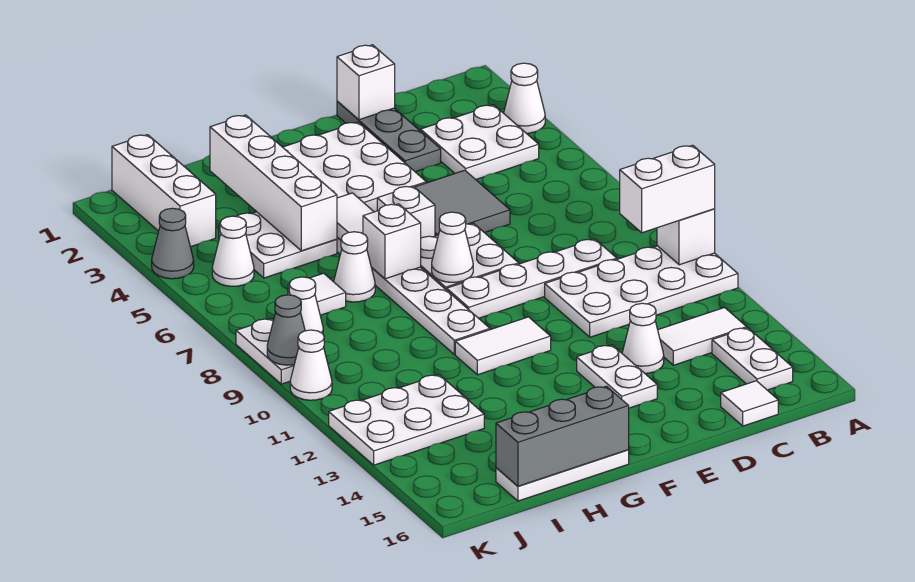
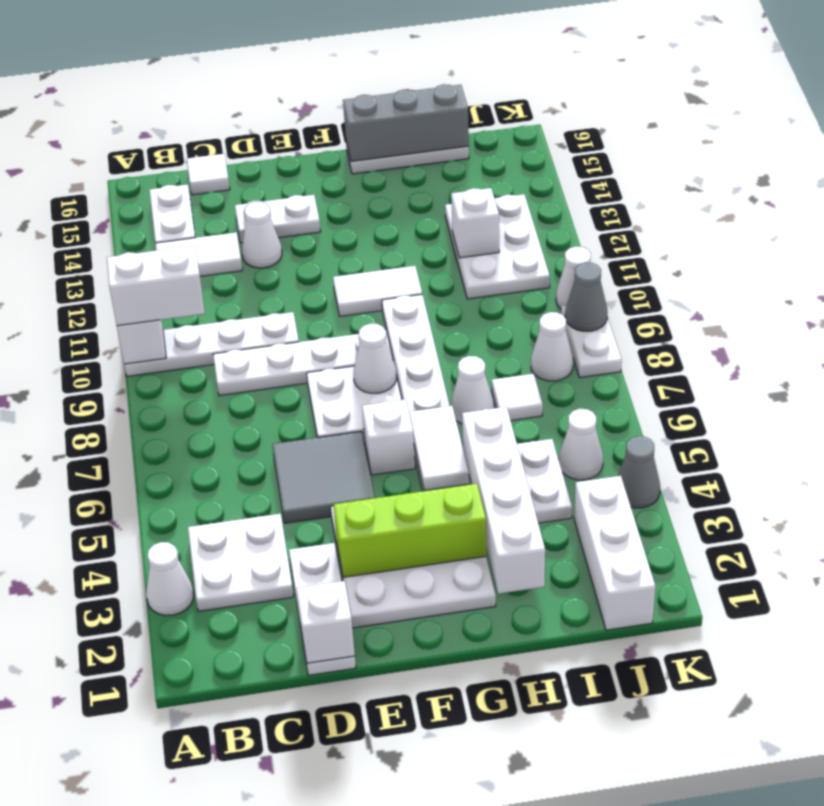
white plate A10:D11 level 1 -> white plate A10:D10 level 1
grey plate D1:D3 level 1 -> white plate D1:D3 level 1
none -> lime brick E3:G3 level 2
white plate E13:E14 level 1 -> white plate D14:E14 level 1
white brick G7 level 2 -> white brick I12 level 2
white plate I12:K13 level 1 -> white plate I11:J13 level 1

